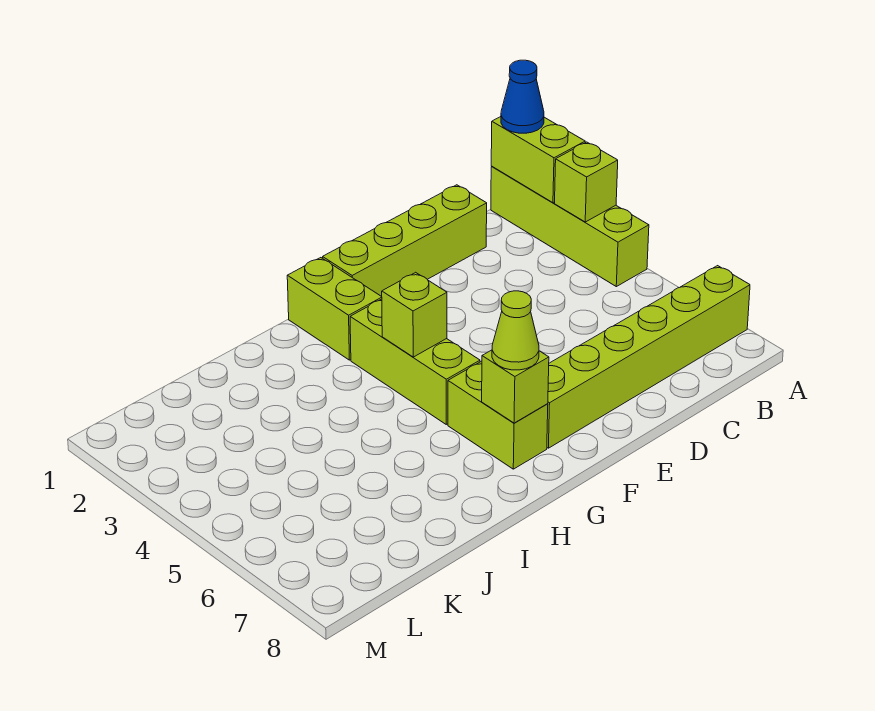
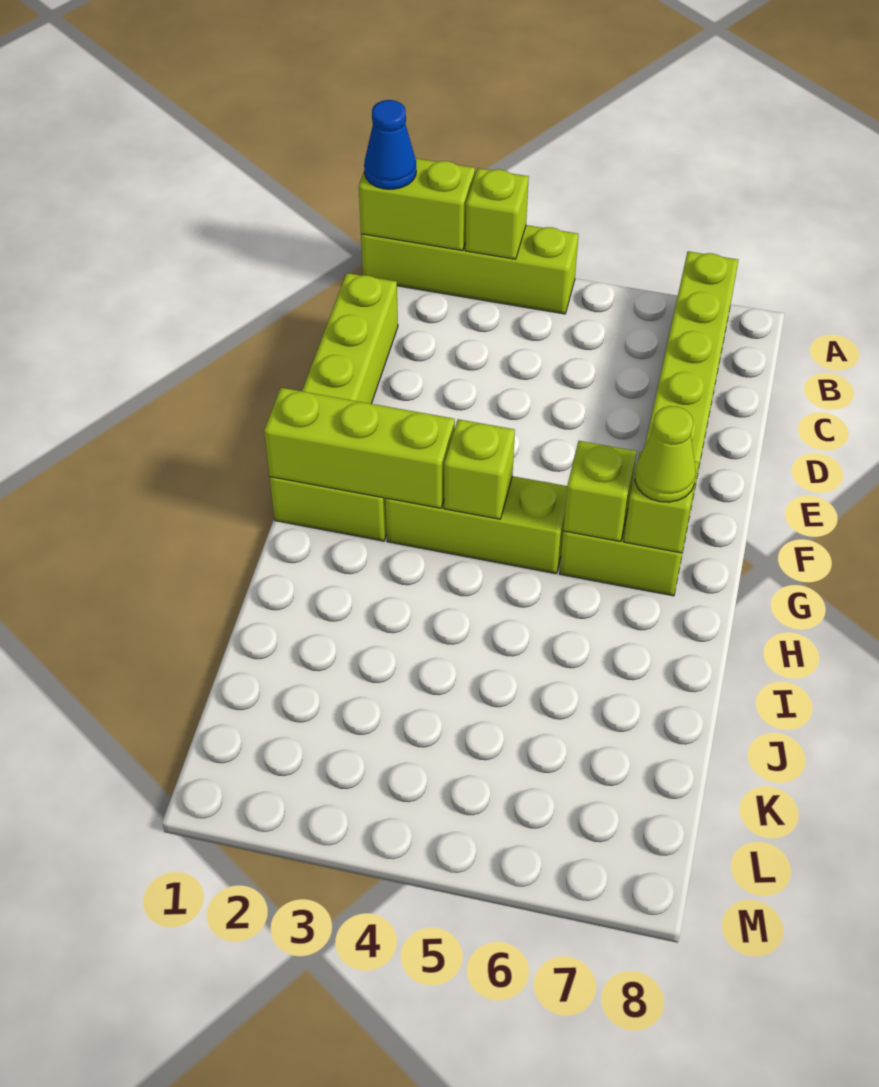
none -> lime brick G1:G3 level 2
none -> lime brick G6 level 2

